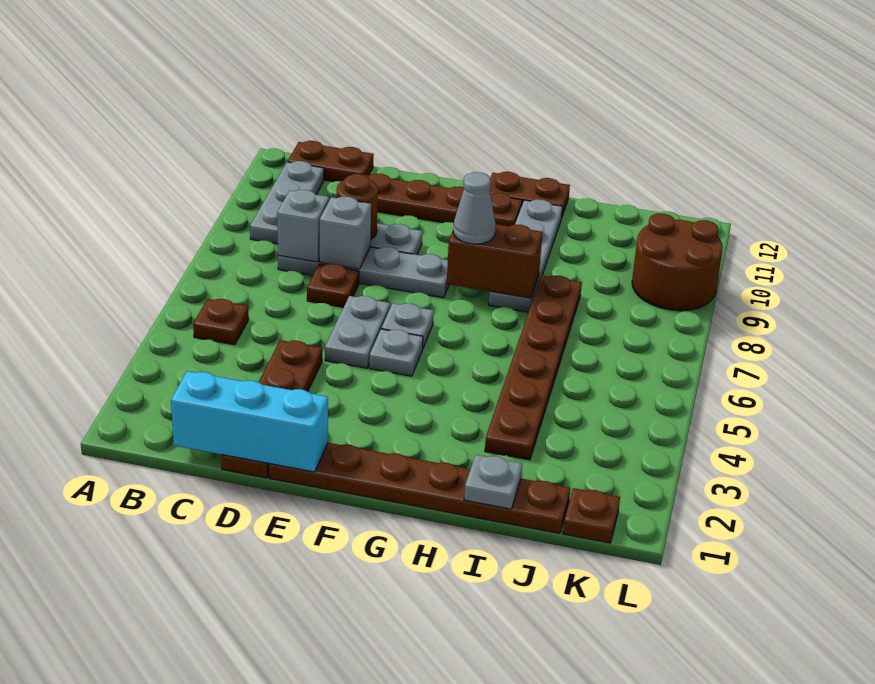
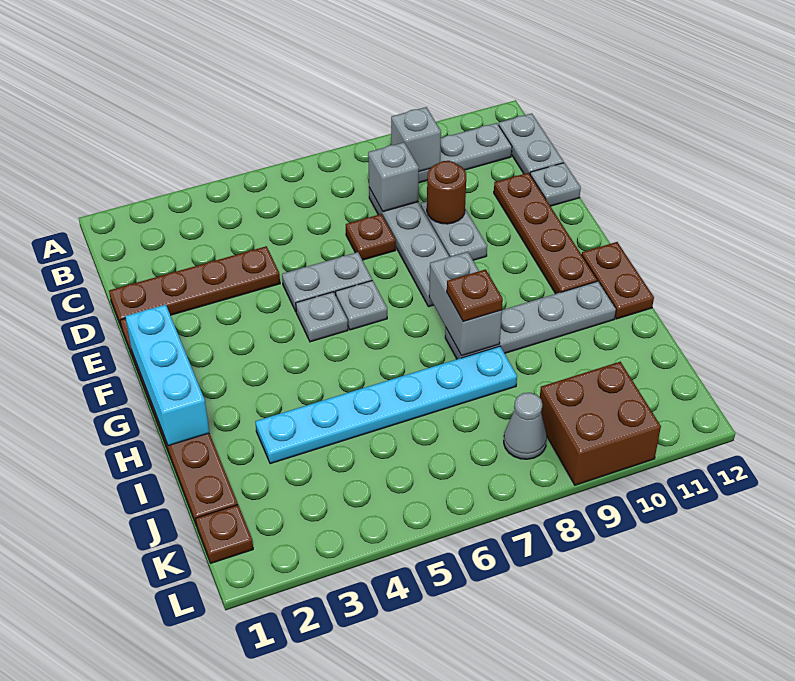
brown plate B5 level 1 -> brown plate H8 level 3
brown plate B12:C12 level 1 -> grey plate B12:C12 level 1
cyan brick C1:E1 level 2 -> cyan brick F1:H1 level 2
grey brick D8 level 2 -> grey brick B9 level 2
brown brick G8:H8 level 2 -> grey brick G8:H8 level 2
grey cone G8 level 3 -> grey cone K8 level 1
grey plate I1 level 2 -> grey plate D12 level 1
brown plate I3:I8 level 1 -> cyan plate I3:I8 level 1
brown round brick K9:L10 level 1 -> brown brick K9:L10 level 1

